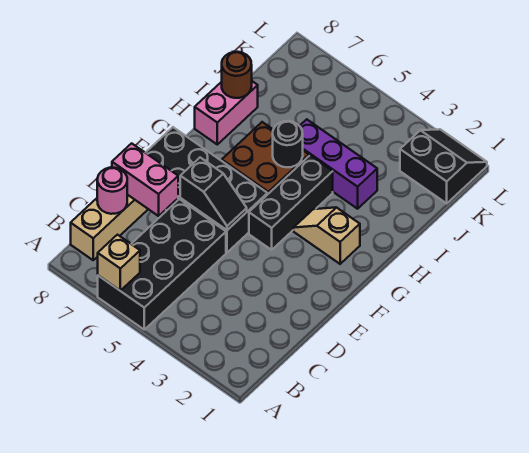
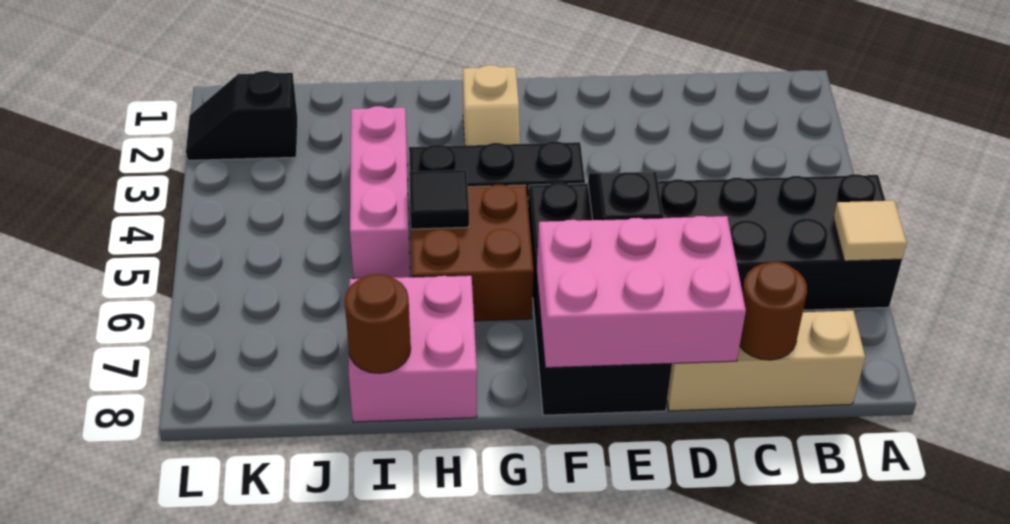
tan brick A6 level 2 -> tan tile A6 level 2
pink round brick C8 level 2 -> brown round brick C8 level 2
pink brick D7:D8 level 2 -> pink brick D7:F8 level 2
black round brick H5 level 2 -> black tile H5 level 2
pink brick H8:I8 level 1 -> pink brick H7:I8 level 1
purple brick I3:I5 level 1 -> pink brick I3:I5 level 1
black slope K1:L2 level 1 top K -> black slope K2:L2 level 1 top K

